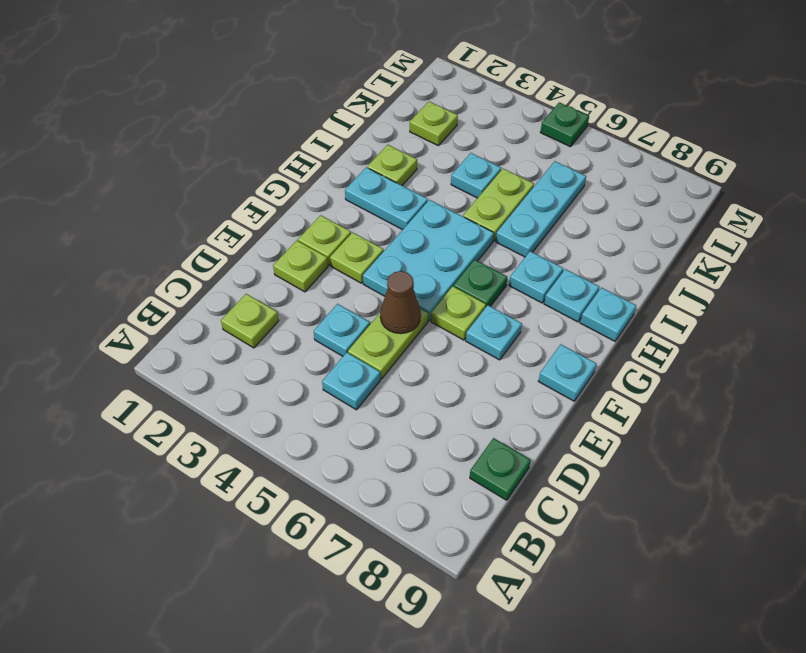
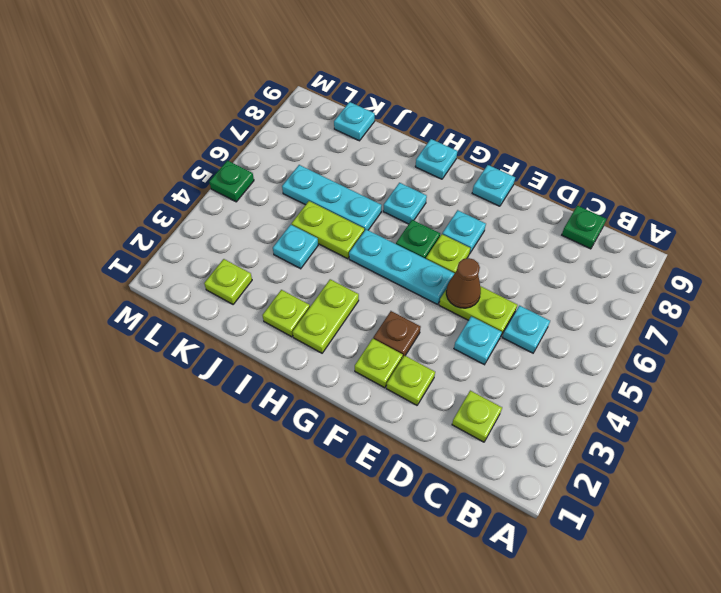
lime plate F3 level 1 -> brown plate F3 level 1
cyan plate F4:H5 level 1 -> cyan plate F5:H5 level 1
cyan plate H2:H3 level 1 -> lime plate H2:H3 level 1
cyan plate H8 level 1 -> cyan plate K9 level 1

